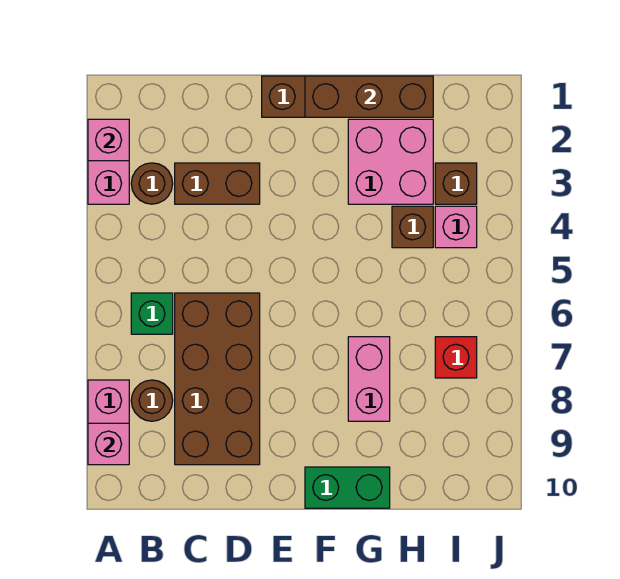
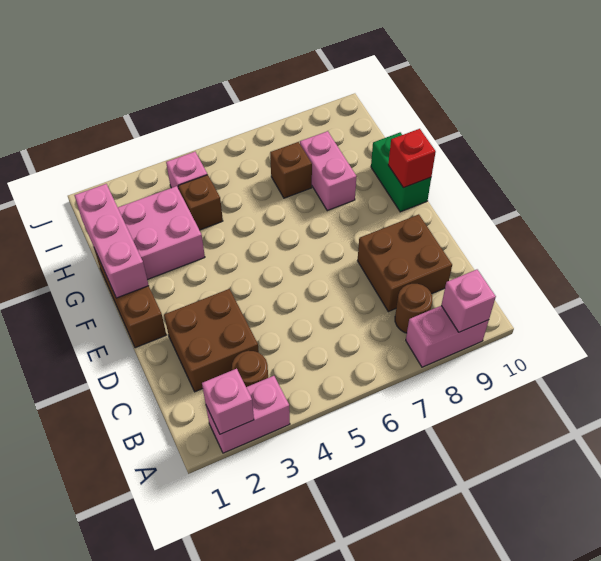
green brick B6 level 1 -> none
brown brick C3:D3 level 1 -> brown brick C2:D3 level 1
brown brick C6:D9 level 1 -> brown brick C8:D9 level 1
brown brick F1:H1 level 2 -> pink brick F1:H1 level 2
pink brick G7:G8 level 1 -> pink brick G8:H8 level 1
brown brick I3 level 1 -> brown brick H7 level 1
red brick I7 level 1 -> red brick F10 level 2

